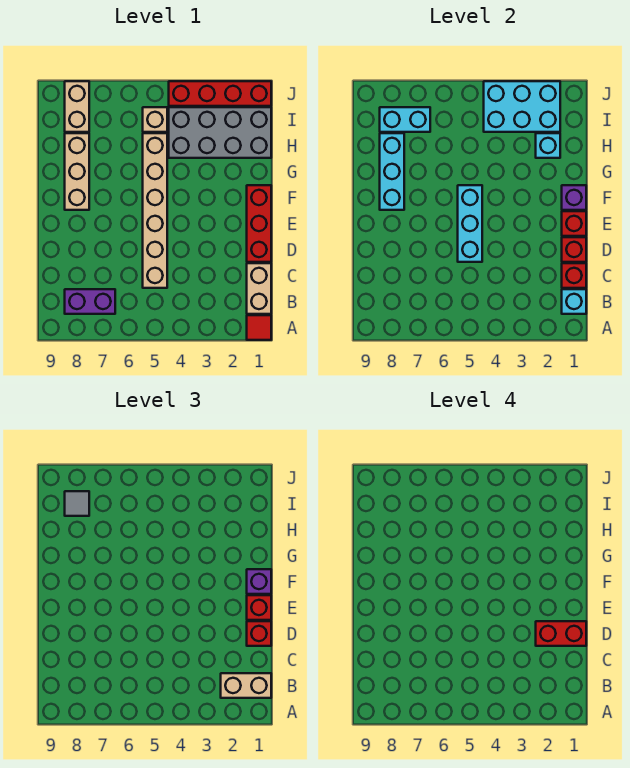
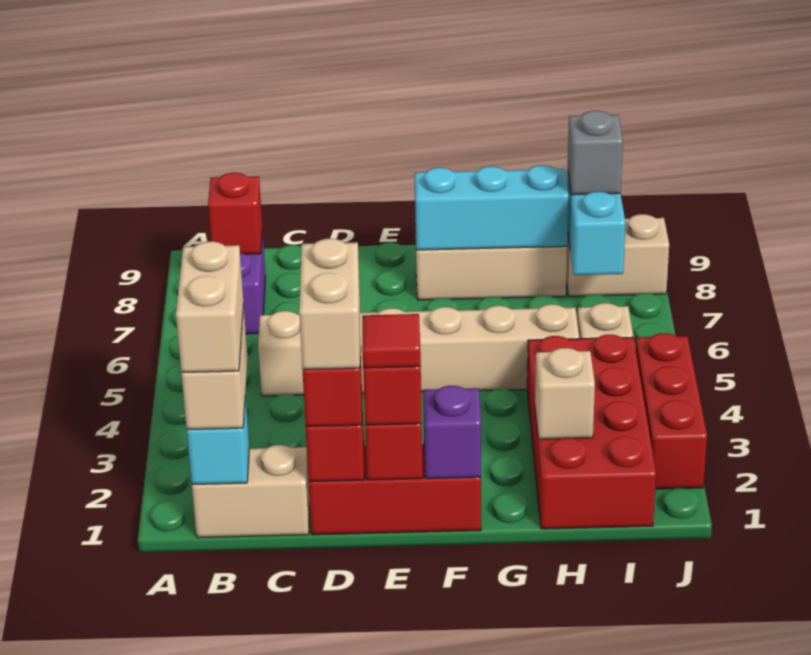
red tile A1 level 1 -> red tile E1 level 4
none -> tan brick B1:B2 level 4
red brick C1 level 2 -> red brick B8 level 2
red brick D1:D2 level 4 -> tan brick D1:D2 level 4
cyan brick D5:F5 level 2 -> none
purple brick F1 level 3 -> none
grey brick H1:I4 level 1 -> red brick H1:I4 level 1
cyan brick H2 level 2 -> tan brick H2 level 2
cyan brick I2:J4 level 2 -> none
grey tile I8 level 3 -> grey brick I8 level 3
red brick J1:J4 level 1 -> red brick J2:J4 level 1

